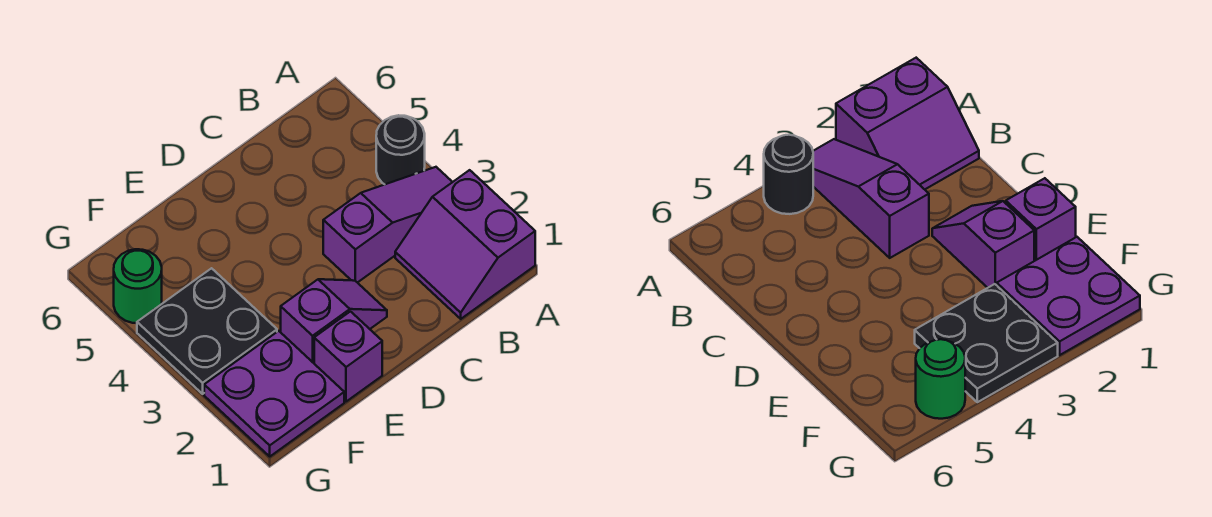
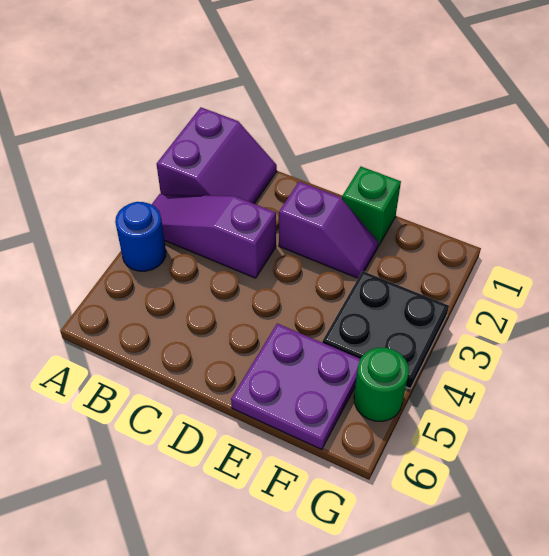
black round brick A4 level 1 -> blue round brick A4 level 1
purple slope D2:E2 level 1 top E -> purple slope D2:E2 level 1 top D
purple brick E1 level 1 -> green brick E1 level 1
purple plate F1:G2 level 1 -> purple plate E5:F6 level 1

